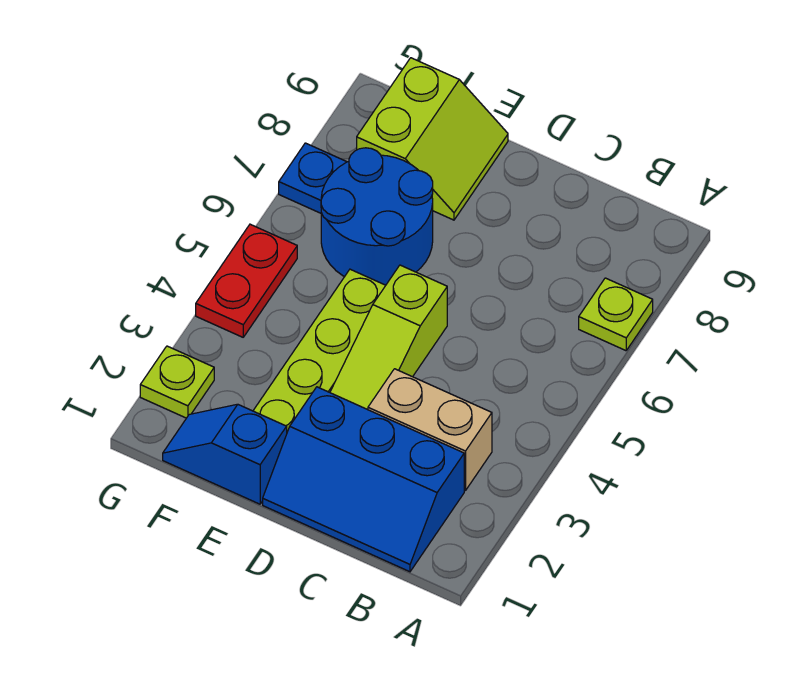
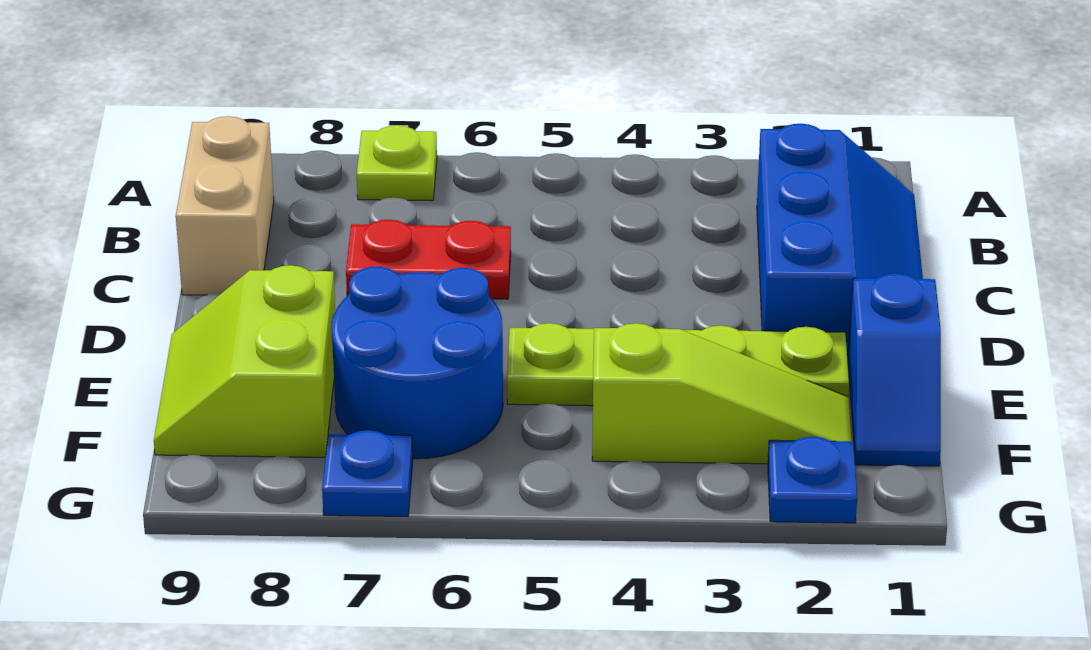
tan brick B3:C3 level 1 -> tan brick B9:C9 level 1
lime slope D3:D5 level 1 top 5 -> lime slope F2:F4 level 1 top 4
lime slope E8:F9 level 1 top F -> lime slope E8:F9 level 1 top 8
lime plate G2 level 1 -> blue plate G2 level 1
red plate G4:G5 level 1 -> red plate C6:C7 level 1

